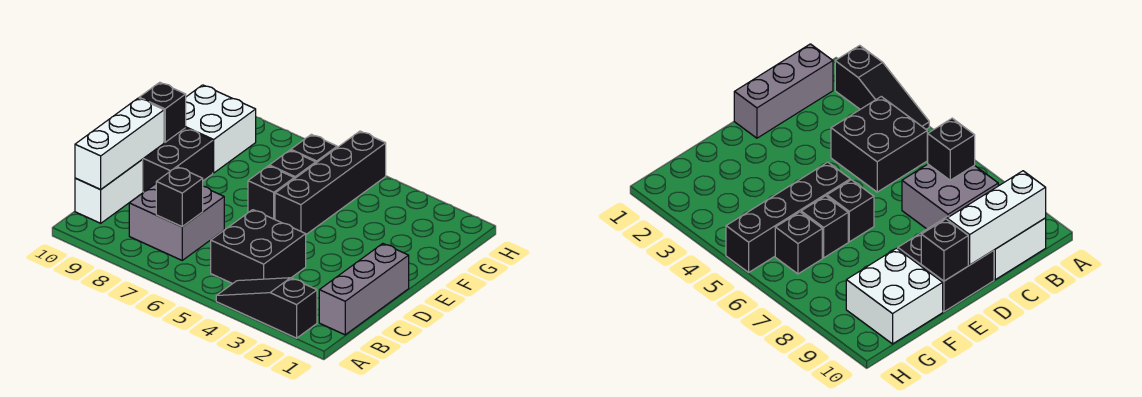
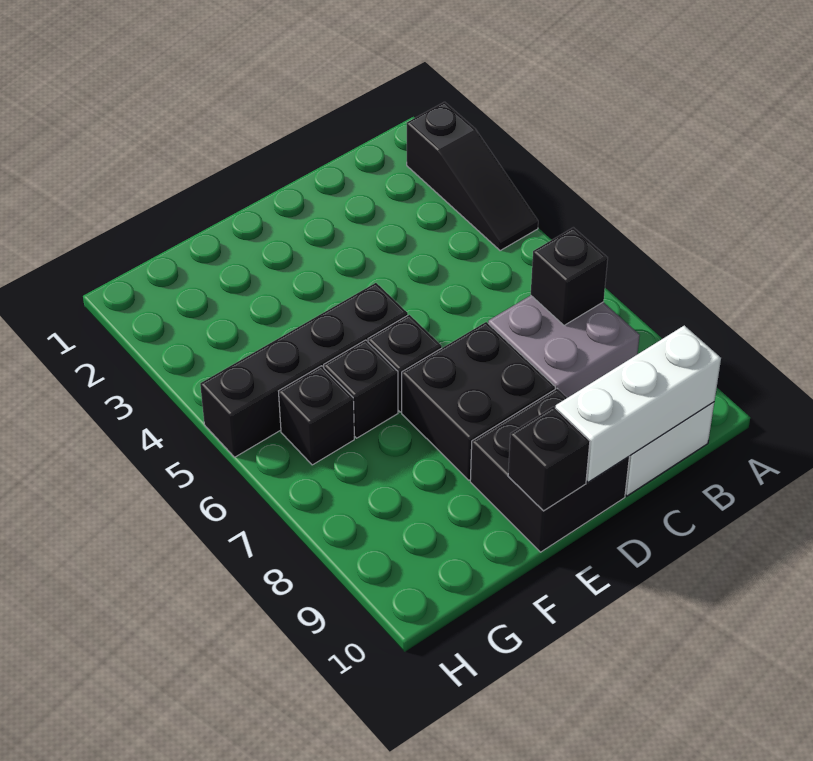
grey brick B1:D1 level 1 -> none
black brick B4:C5 level 1 -> black brick D7:E8 level 1
white brick F9:G10 level 1 -> none

